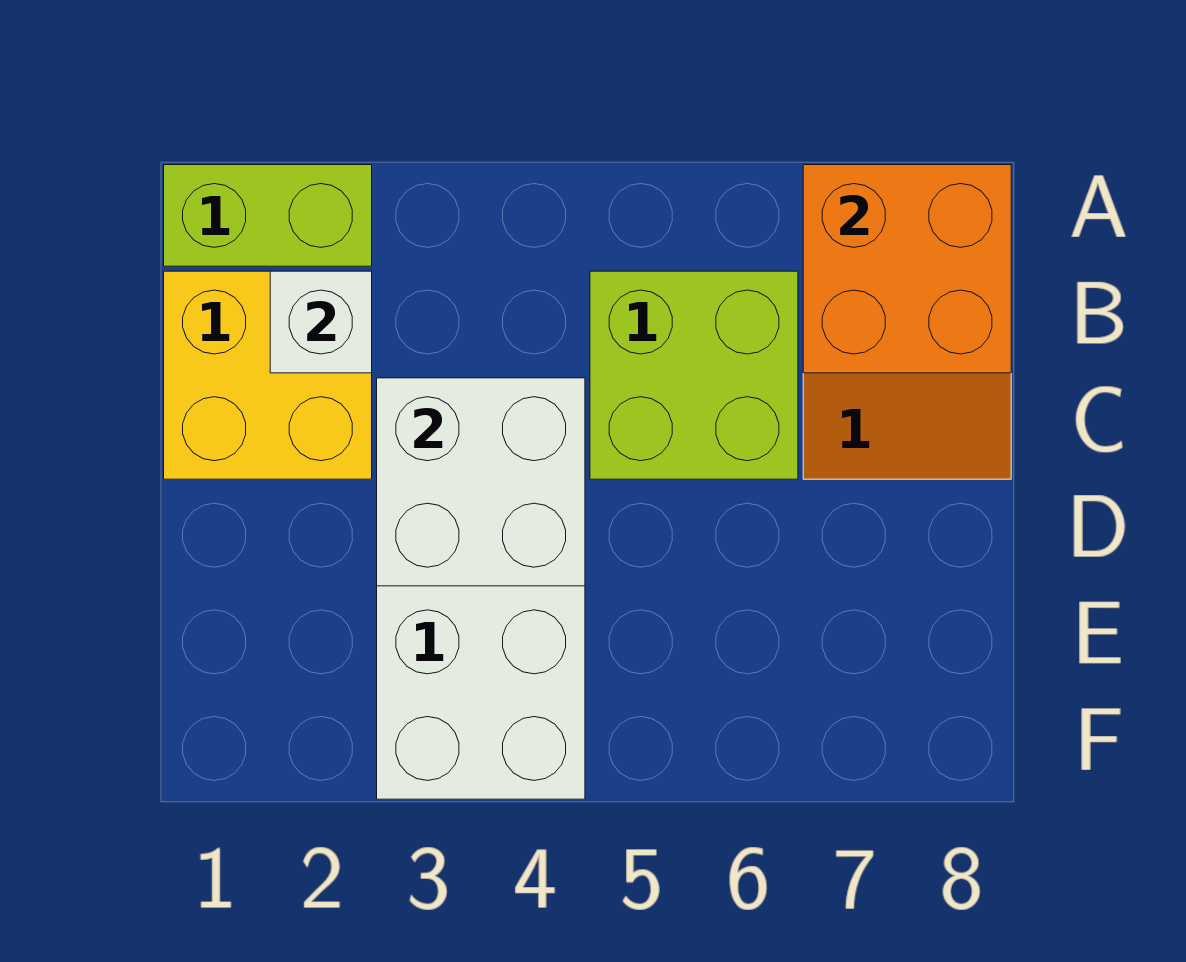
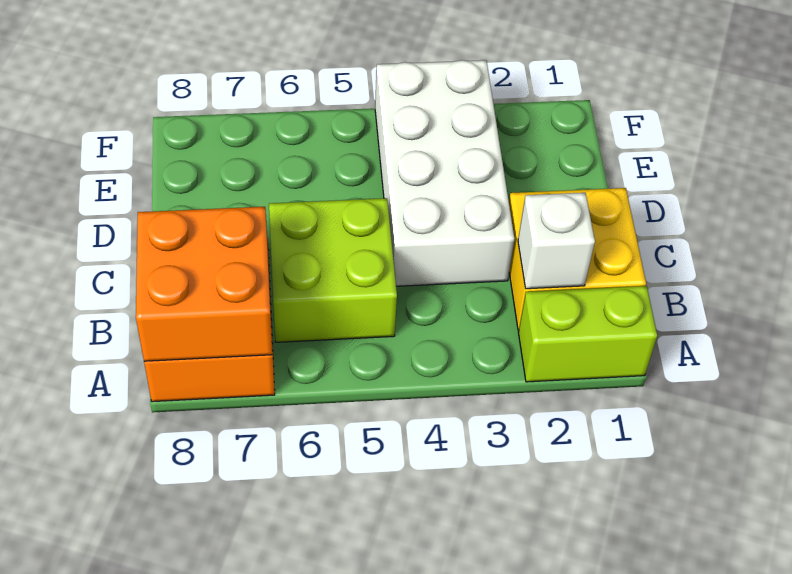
white brick C3:D4 level 2 -> none

